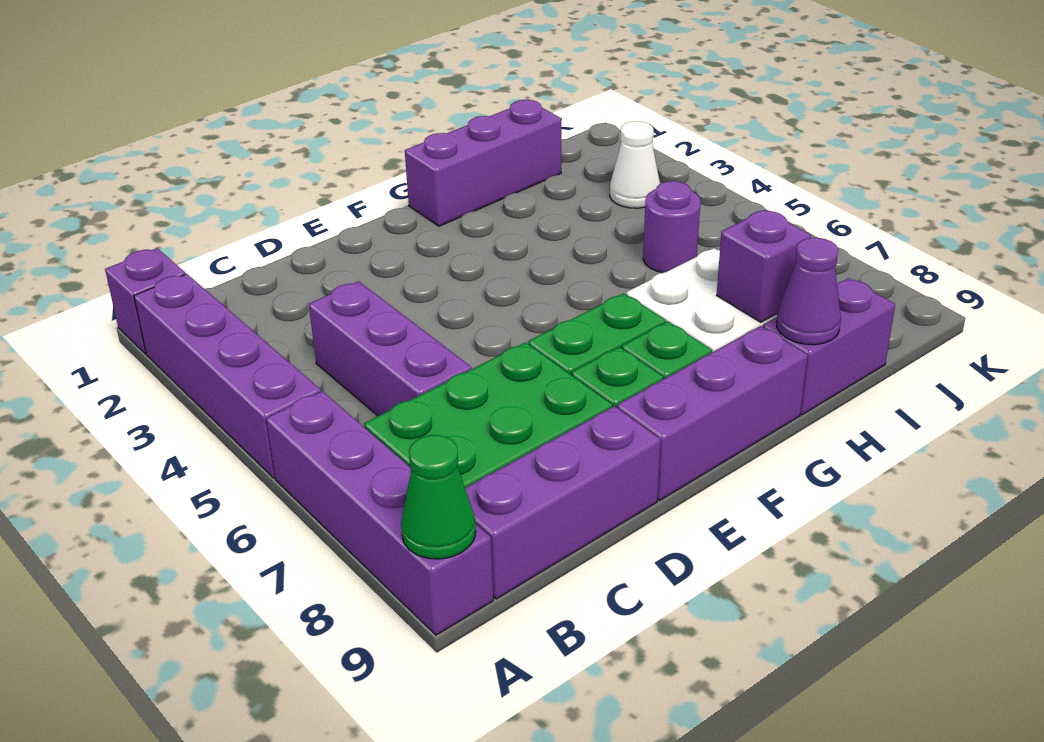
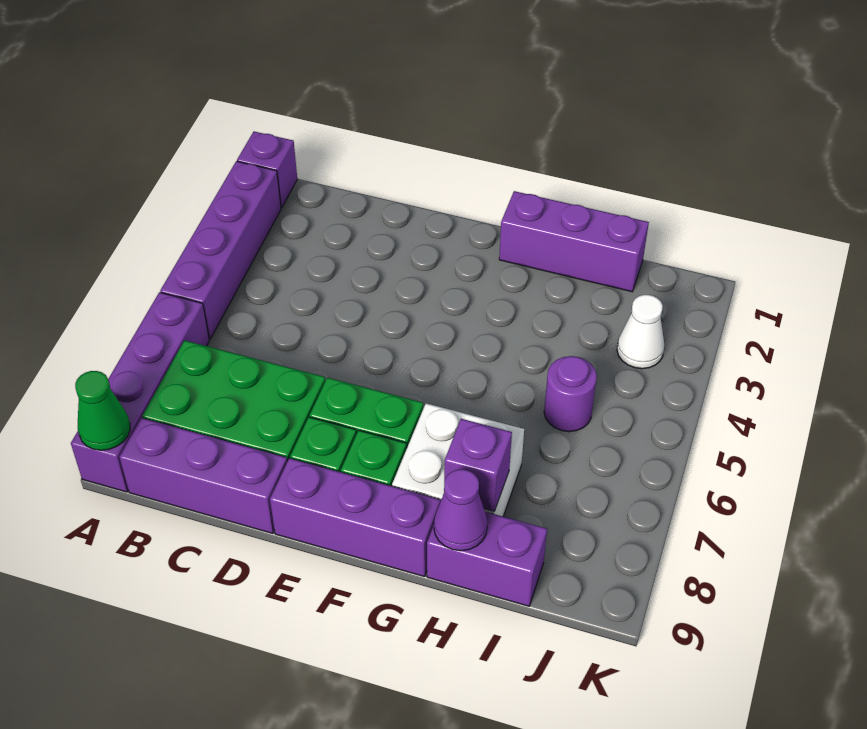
purple brick C4:C6 level 1 -> none

